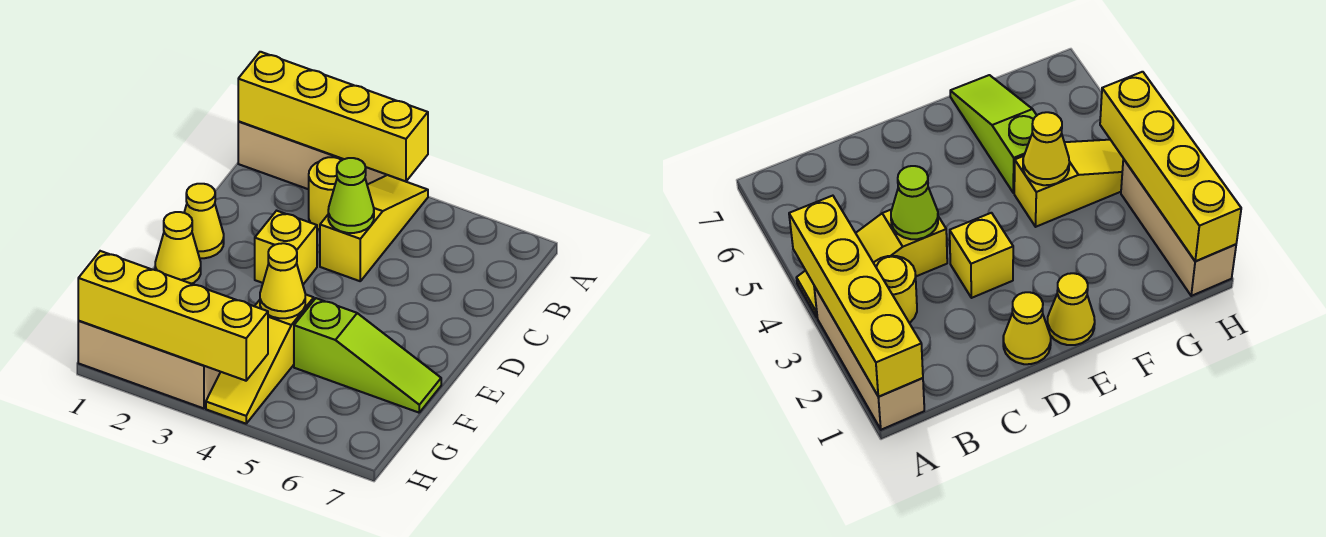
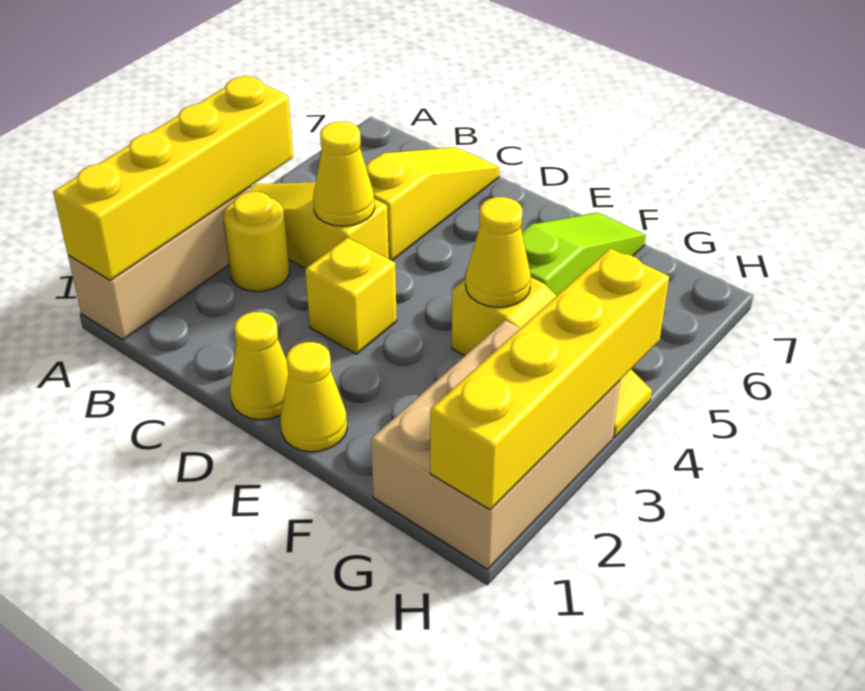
lime cone C4 level 2 -> yellow cone C4 level 2
none -> yellow slope C5:C7 level 1 top 5
tan brick H1:H3 level 1 -> tan brick G1:H3 level 1

